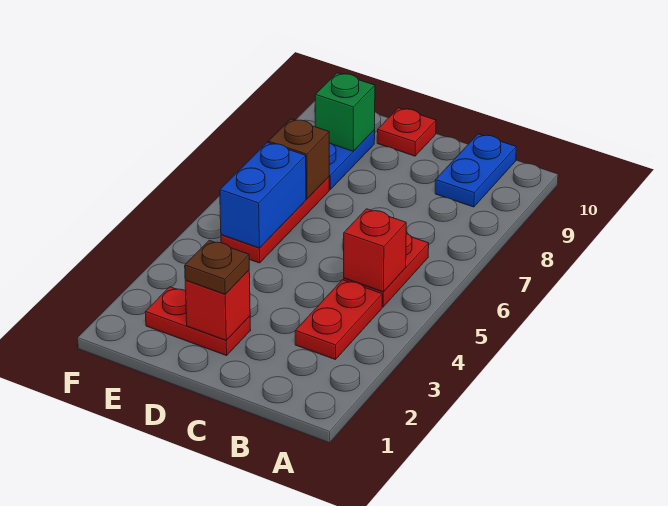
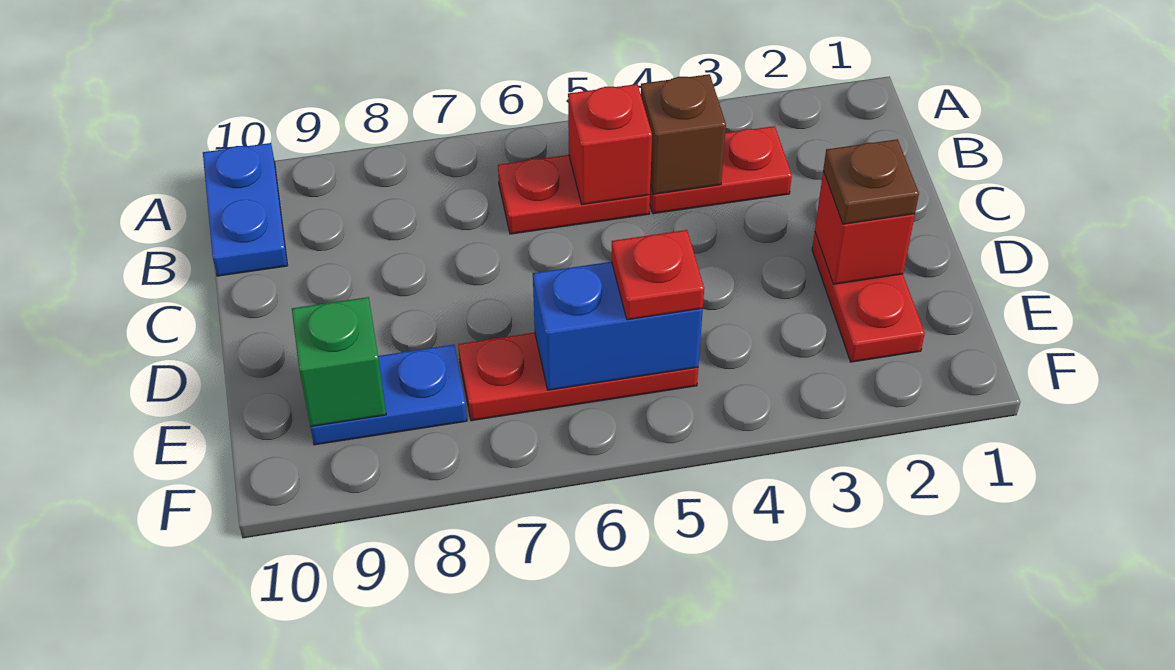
blue plate B9:B10 level 1 -> blue plate A10:B10 level 1
red plate D10 level 1 -> red plate E5 level 3
brown brick E7 level 2 -> brown brick B4 level 2

